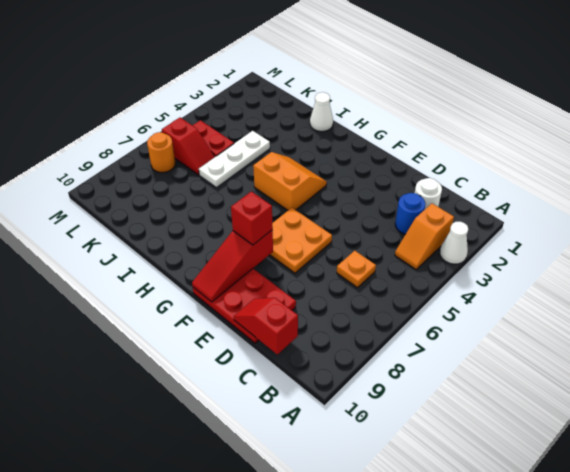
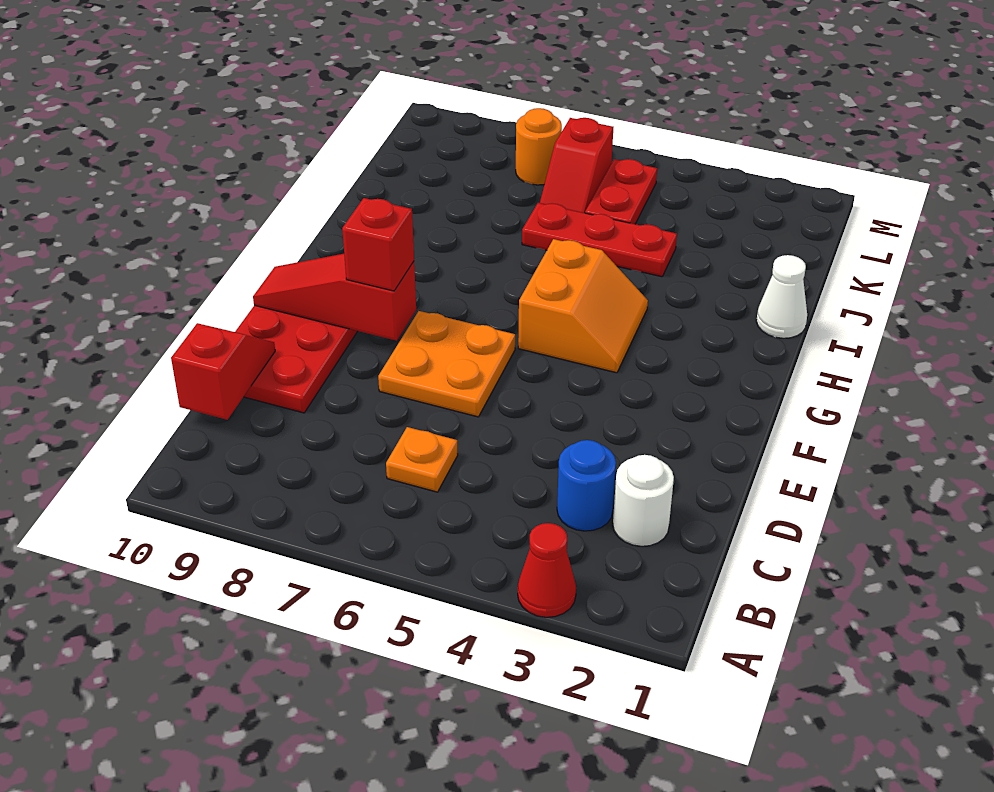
white cone A3 level 1 -> red cone A3 level 1
orange slope B3:B4 level 1 top 3 -> none
white plate J4:J6 level 1 -> red plate J4:J6 level 1

